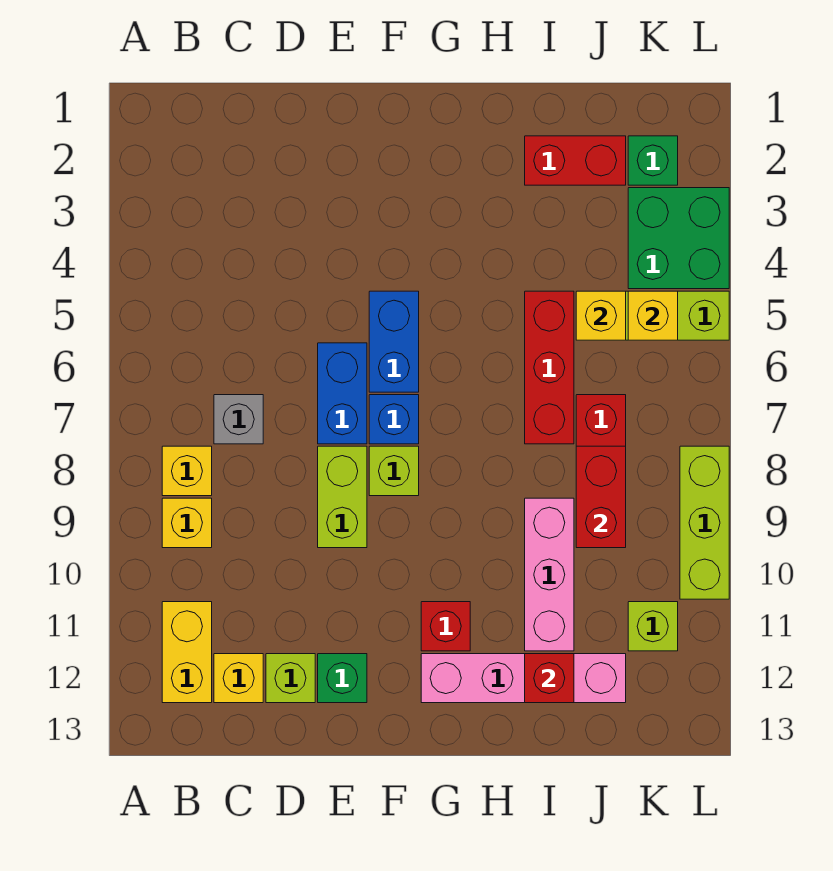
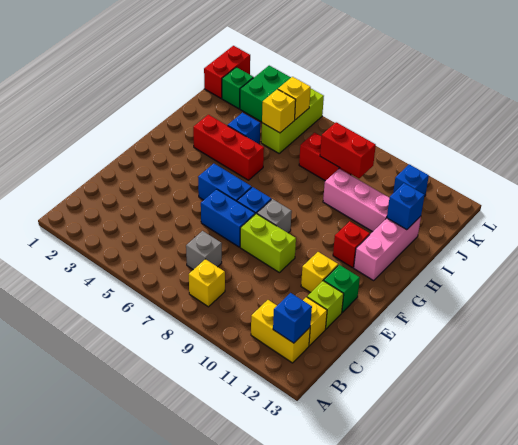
yellow brick B9 level 1 -> yellow brick E11 level 1
none -> blue brick B12 level 2
lime brick F8 level 1 -> grey brick F8 level 1
pink brick G12:J12 level 1 -> pink brick G12:I12 level 1
red brick I2:J2 level 1 -> red brick K1:L1 level 1
none -> blue brick I4 level 1
red brick I5:I7 level 1 -> red brick H3:H5 level 1
red brick I12 level 2 -> blue brick I12 level 2
lime brick K11 level 1 -> blue brick K11 level 1
lime brick L8:L10 level 1 -> none

